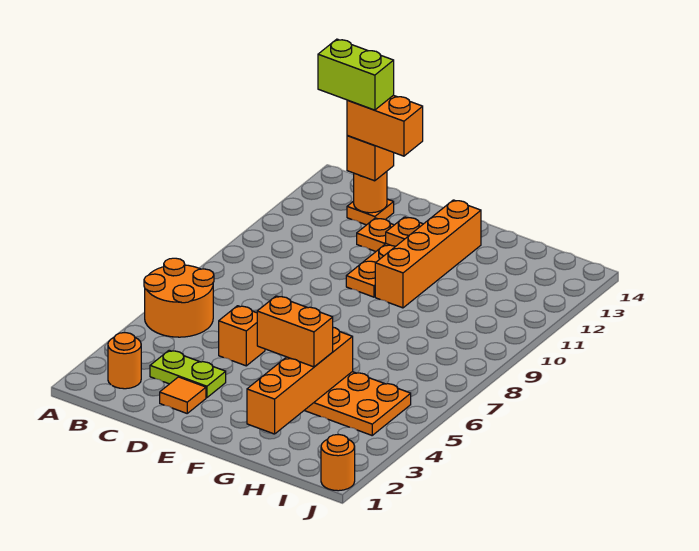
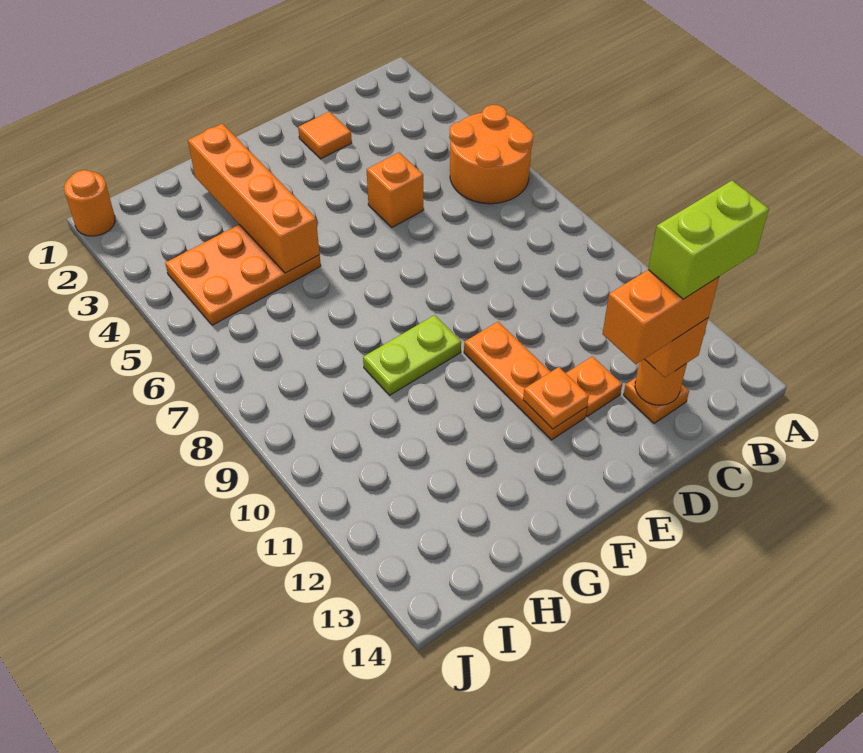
orange round brick B2 level 1 -> none
lime plate C3:D3 level 1 -> lime plate F9:G9 level 1
orange brick F4:G4 level 3 -> none
orange brick F10:F13 level 1 -> none

